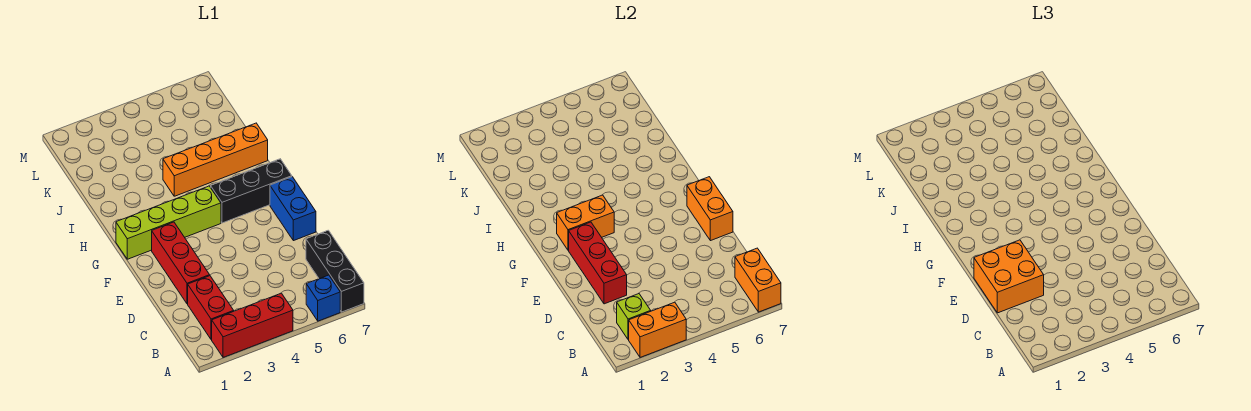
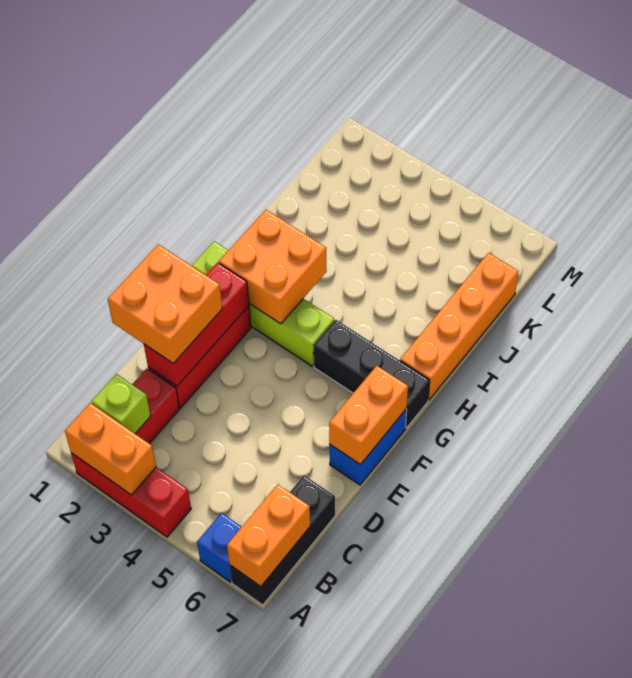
orange brick G2:G3 level 2 -> orange brick G2:H3 level 2
orange brick I4:I7 level 1 -> orange brick H7:K7 level 1

